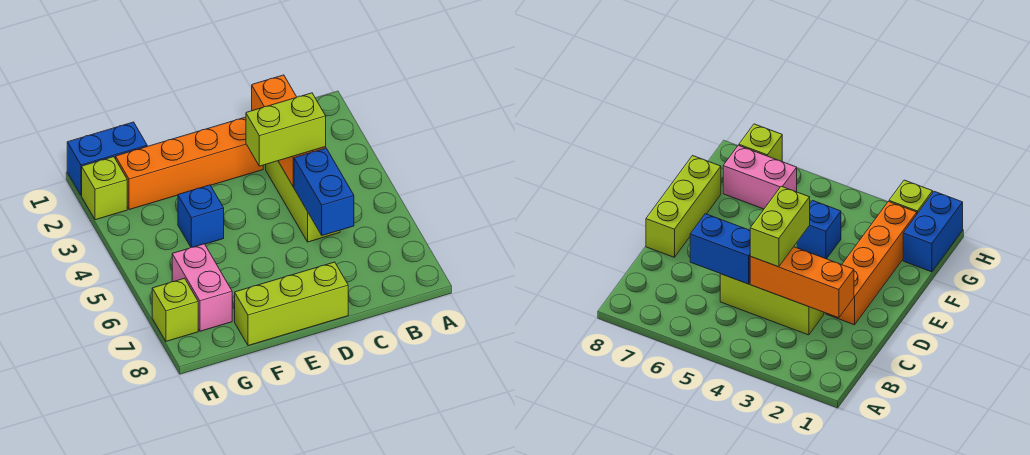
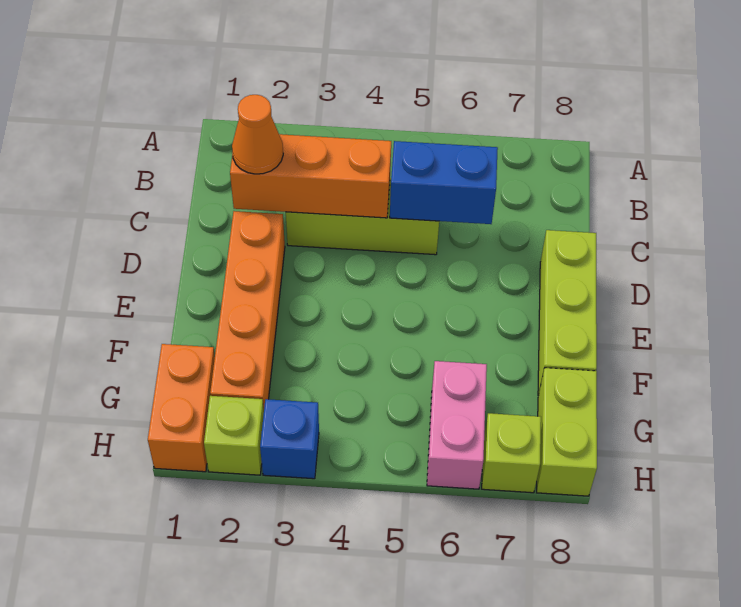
none -> orange cone C2 level 3
lime brick C4:D4 level 3 -> lime brick G8:H8 level 1
blue brick F4 level 1 -> blue brick H3 level 1
blue brick G1:H1 level 1 -> orange brick G1:H1 level 1
pink brick G6:G7 level 1 -> pink brick G6:H6 level 1

